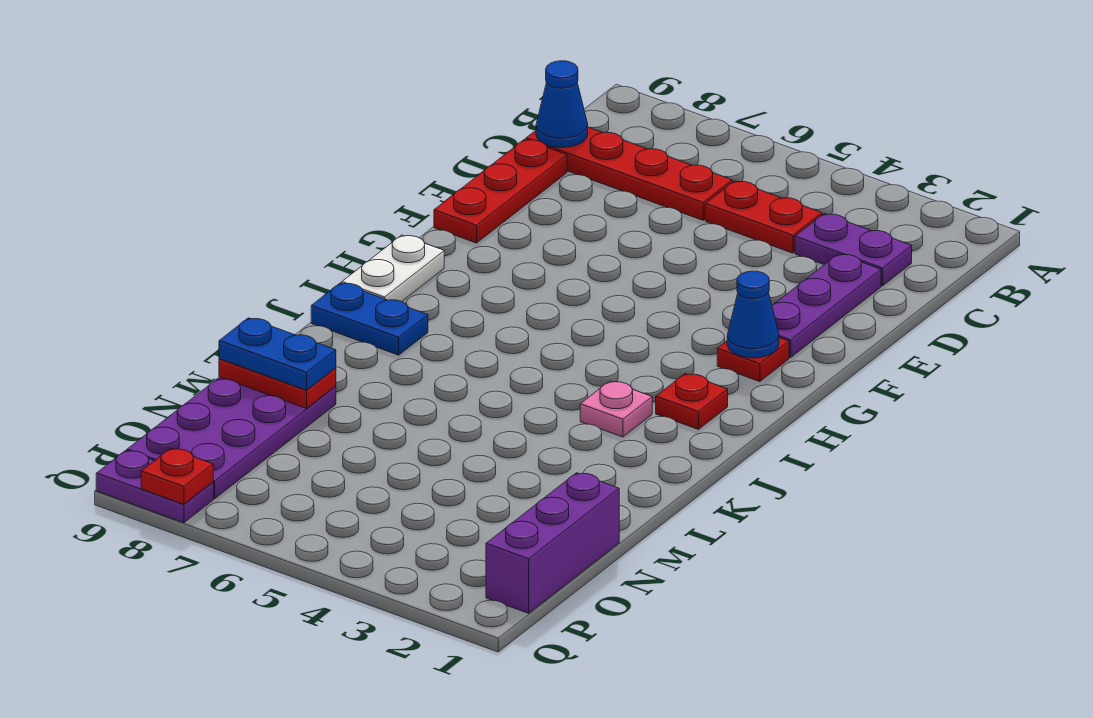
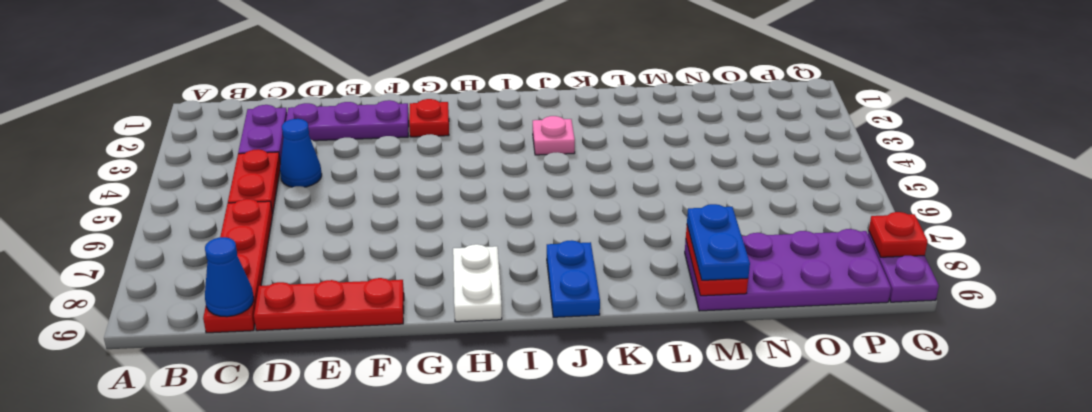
blue cone G2 level 2 -> blue cone D4 level 1
white plate H9:I9 level 1 -> white plate H8:H9 level 1
red plate I2 level 1 -> none
purple brick N1:P1 level 1 -> none

